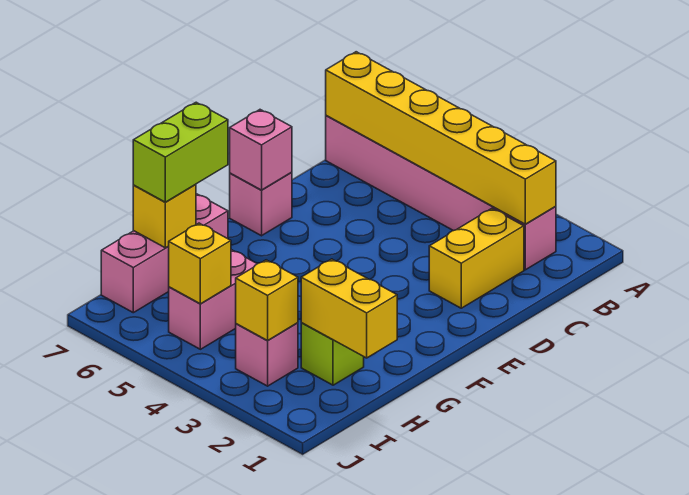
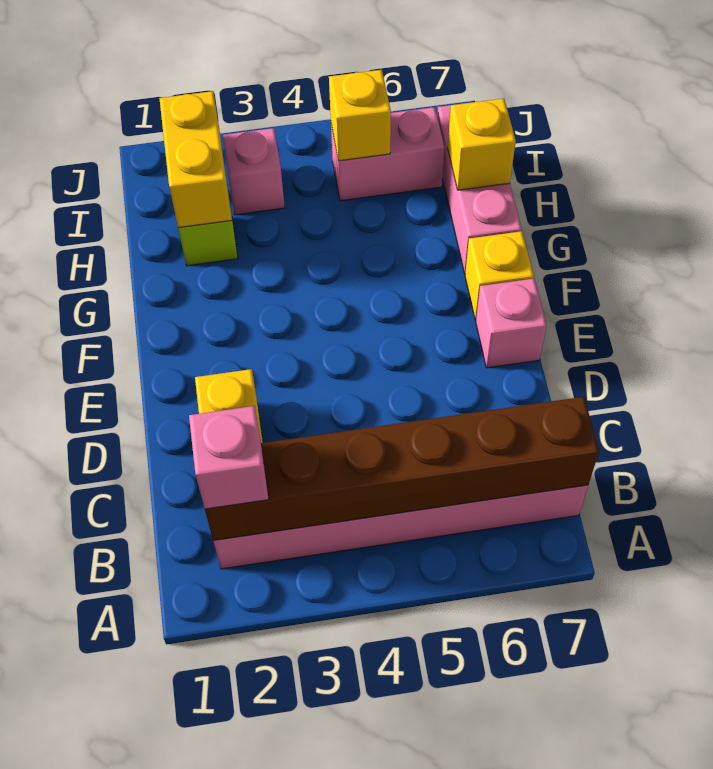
yellow brick B2:B7 level 2 -> brown brick B2:B7 level 2
pink brick E7 level 2 -> pink brick B2 level 3
lime brick G7:H7 level 3 -> none
yellow brick H1:H2 level 2 -> yellow brick H2:I2 level 2
pink brick H5:I5 level 1 -> pink brick I5:I6 level 1
yellow brick I3 level 2 -> yellow brick F7 level 1

